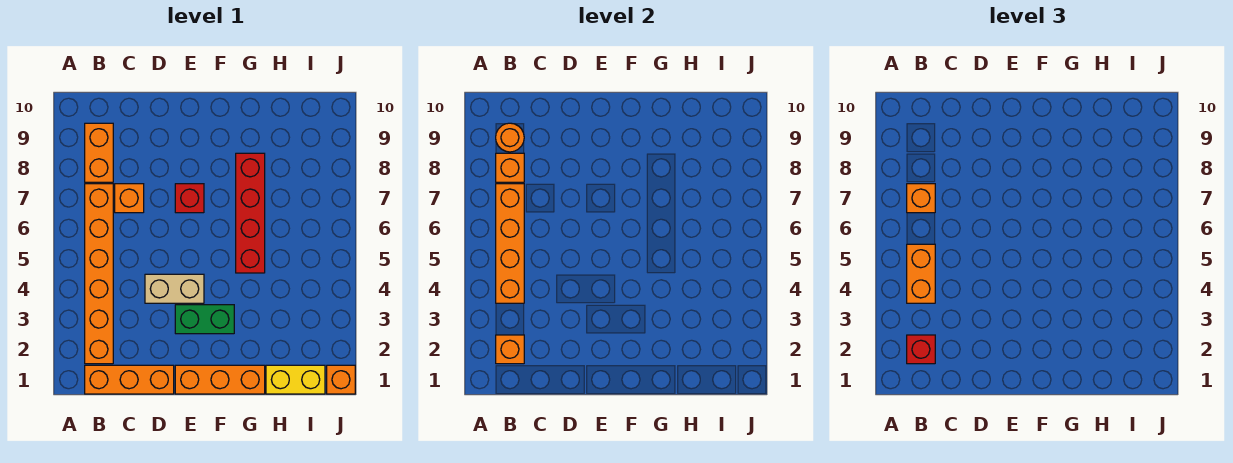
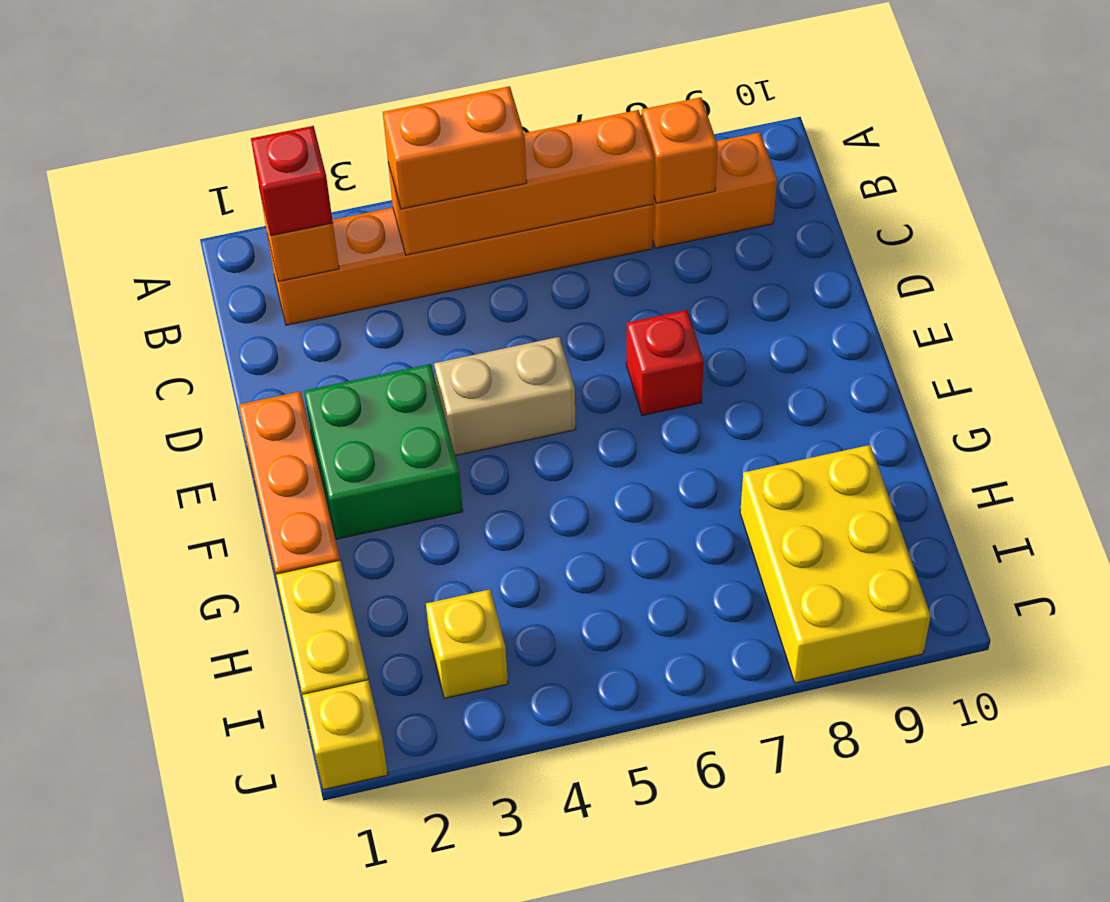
orange brick B1:D1 level 1 -> none
orange brick B7 level 3 -> none
orange round brick B9 level 2 -> none
orange brick C7 level 1 -> none
tan brick D4:E4 level 1 -> tan brick E4:E5 level 1
green brick E3:F3 level 1 -> green brick E2:F3 level 1
red brick G5:G8 level 1 -> none
none -> yellow brick H8:J9 level 1
none -> yellow brick I3 level 1
orange brick J1 level 1 -> yellow brick J1 level 1

